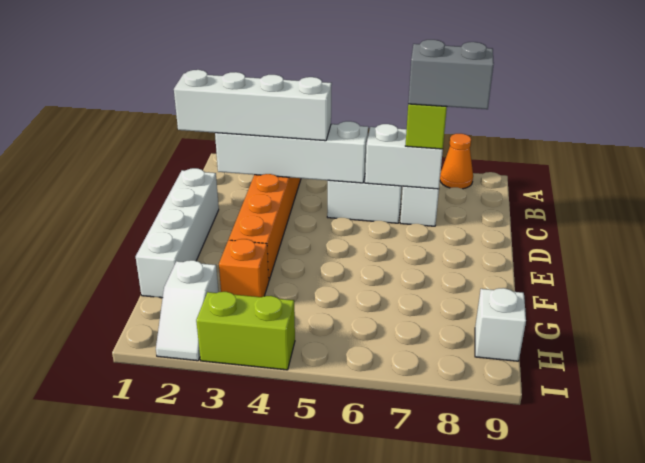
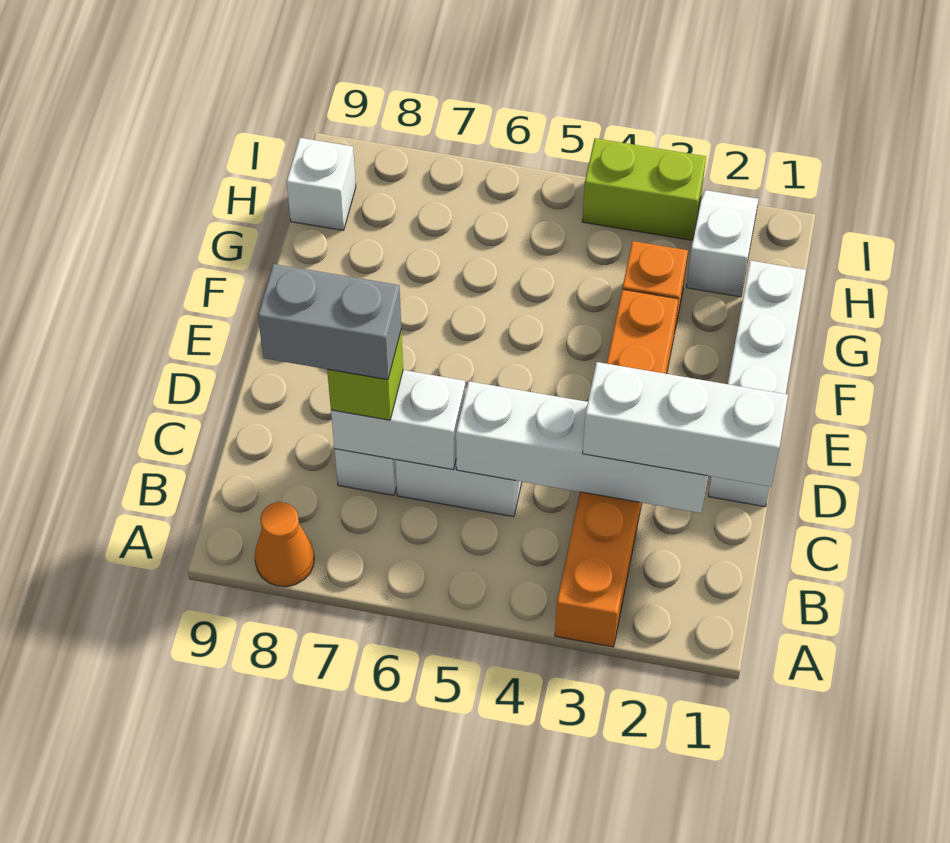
white brick C1:C4 level 3 -> white brick C1:C3 level 3

